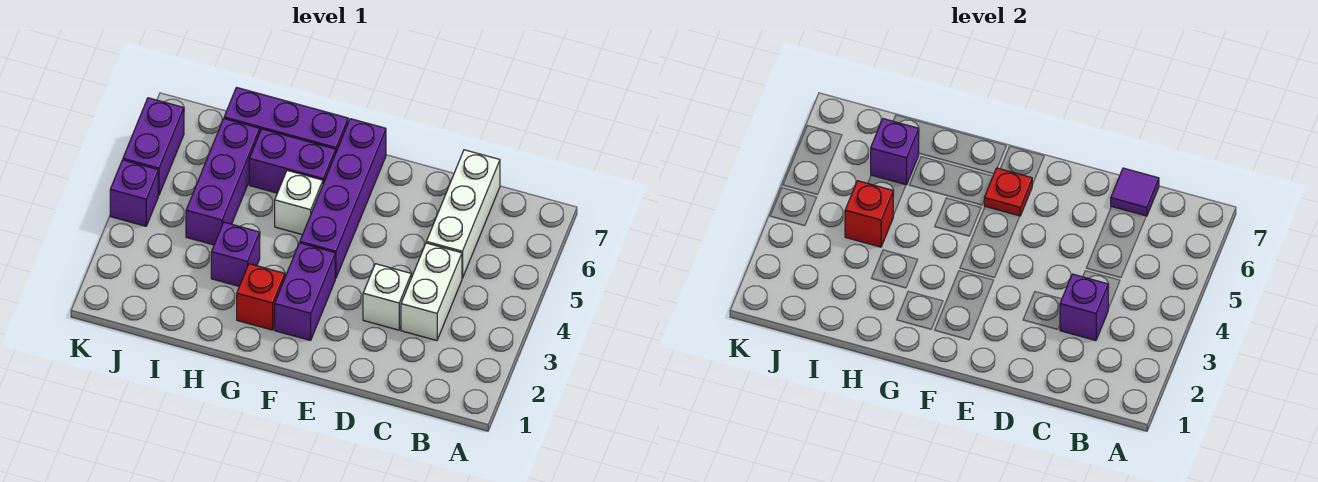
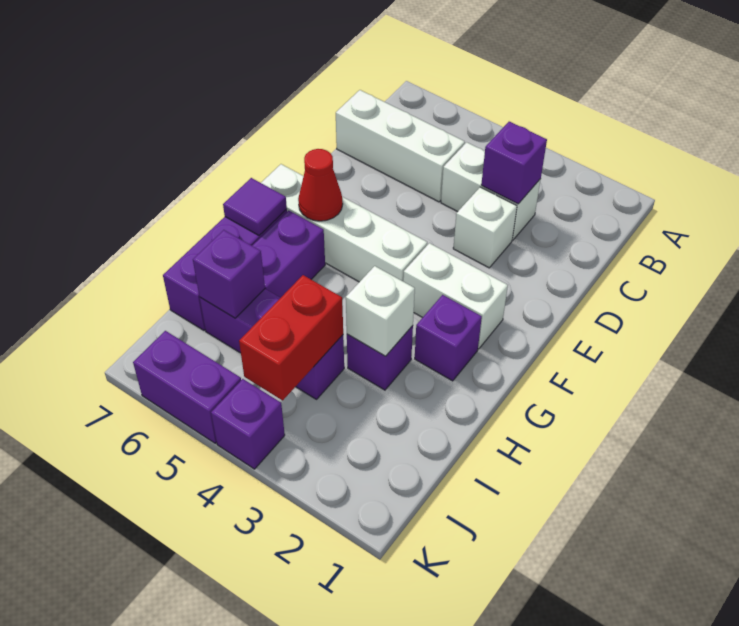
purple tile C7 level 2 -> purple tile G7 level 2
purple brick F2:F3 level 1 -> white brick F2:F3 level 1
purple brick F4:F7 level 1 -> white brick F4:F7 level 1
red plate F6 level 2 -> red cone F6 level 2
red brick G2 level 1 -> purple brick G2 level 1
white brick G5 level 1 -> white brick H3 level 2
red brick I4 level 2 -> red brick I4:J4 level 2

